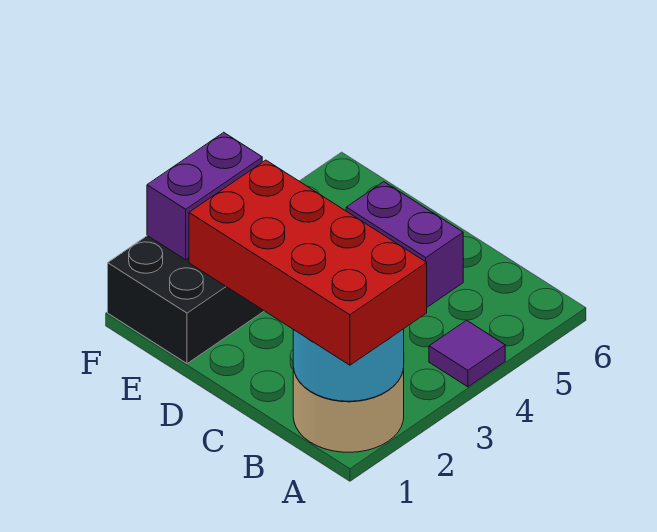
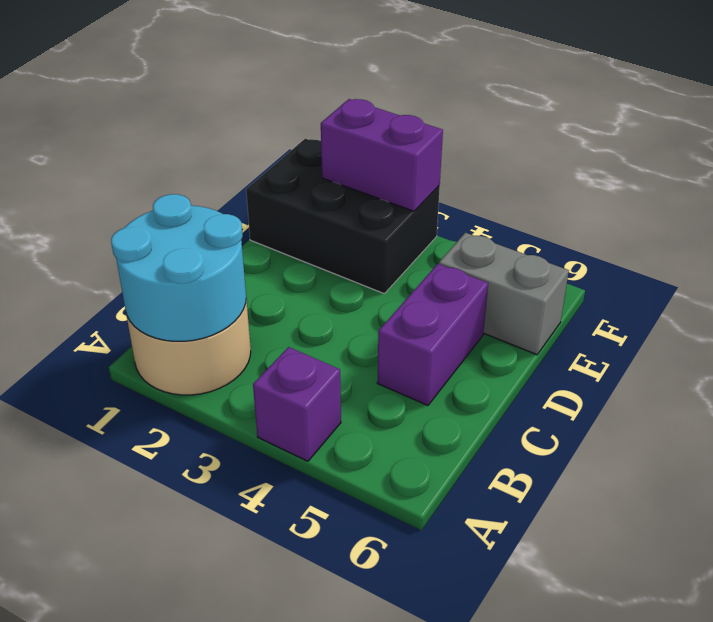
red brick A1:D2 level 3 -> none
purple tile A4 level 1 -> purple brick A4 level 1
none -> grey brick E5:E6 level 1

